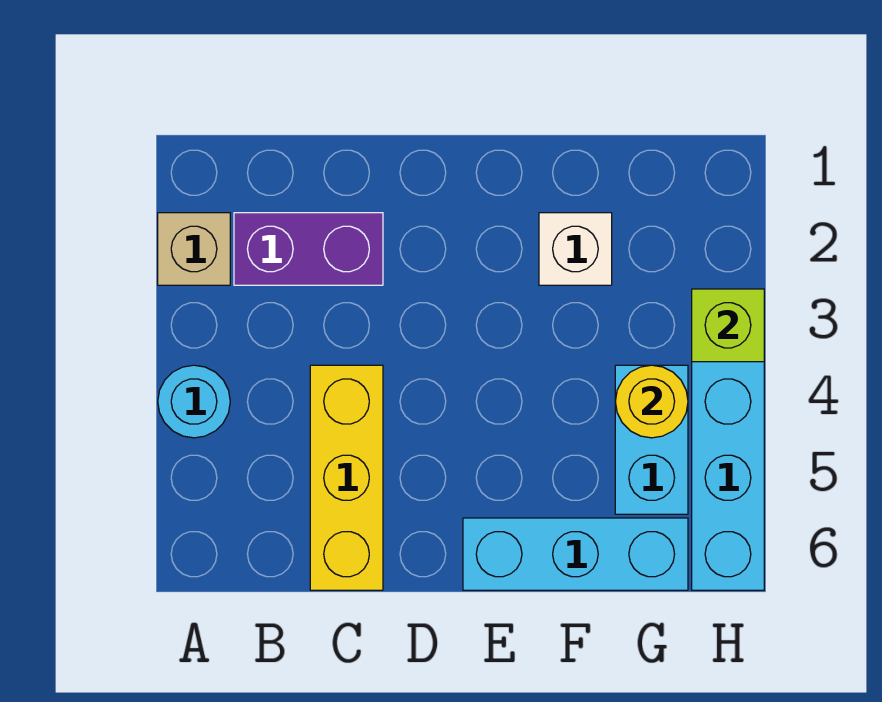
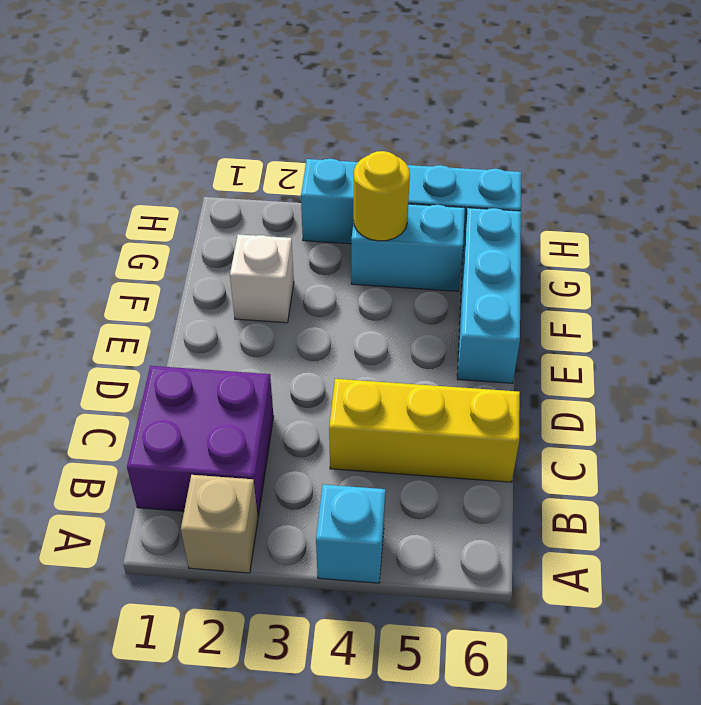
cyan round brick A4 level 1 -> cyan brick A4 level 1
purple brick B2:C2 level 1 -> purple brick B1:C2 level 1
lime brick H3 level 2 -> none

